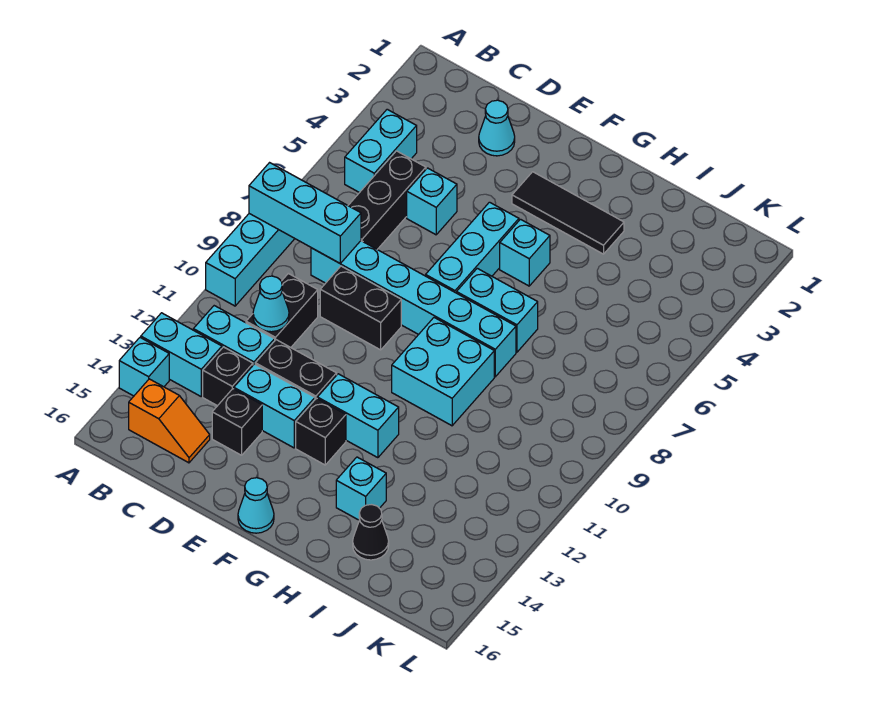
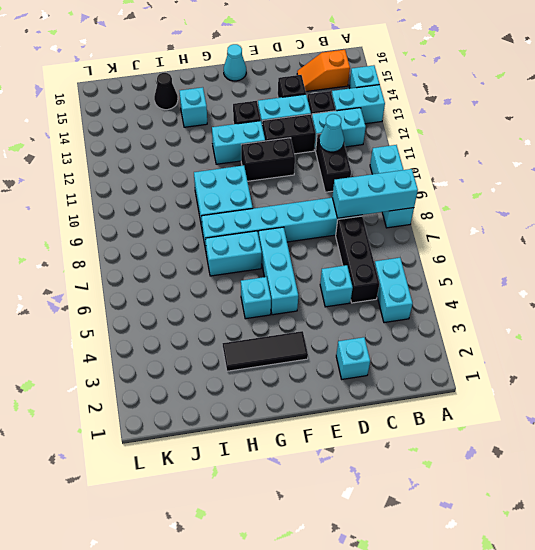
cyan cone D2 level 1 -> cyan brick D2 level 1
black brick D9:E9 level 1 -> black brick E11:F11 level 1

